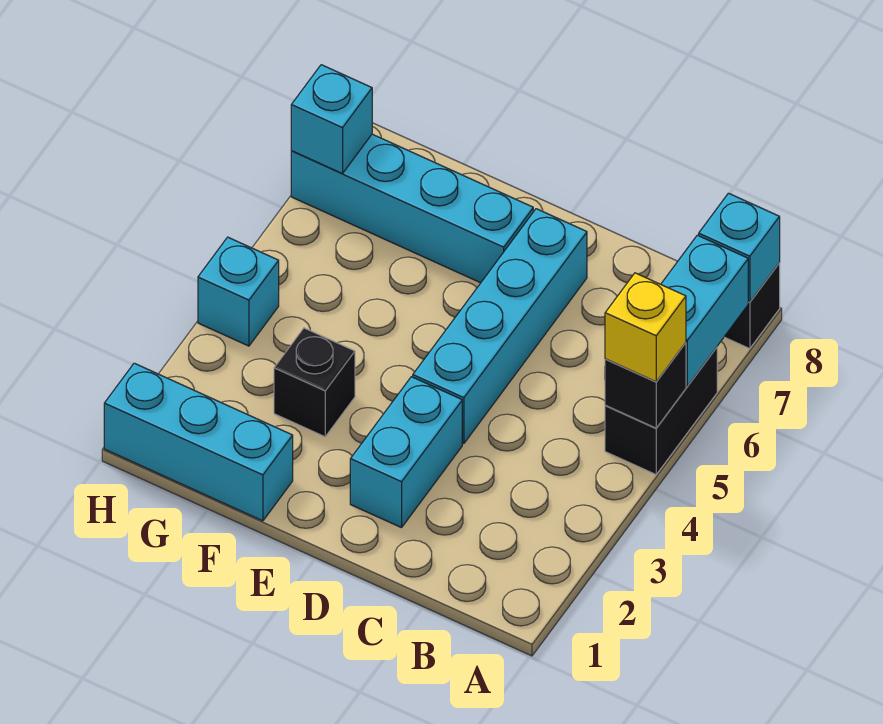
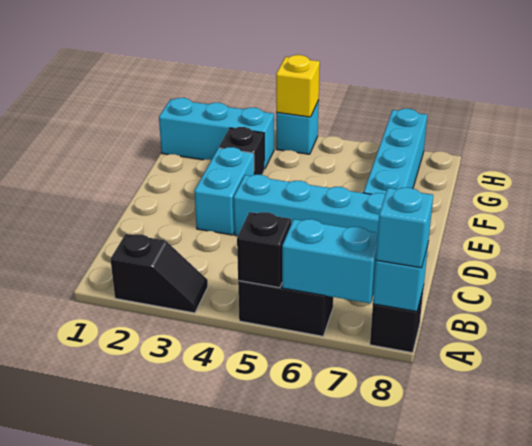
none -> black slope A2:A3 level 1 top 2
yellow brick A5 level 3 -> yellow brick H4 level 2
cyan brick D2:D3 level 1 -> cyan brick D3:E3 level 1
cyan brick F1:H1 level 1 -> cyan brick G1:G3 level 1
cyan brick H7 level 2 -> cyan brick A8 level 3

